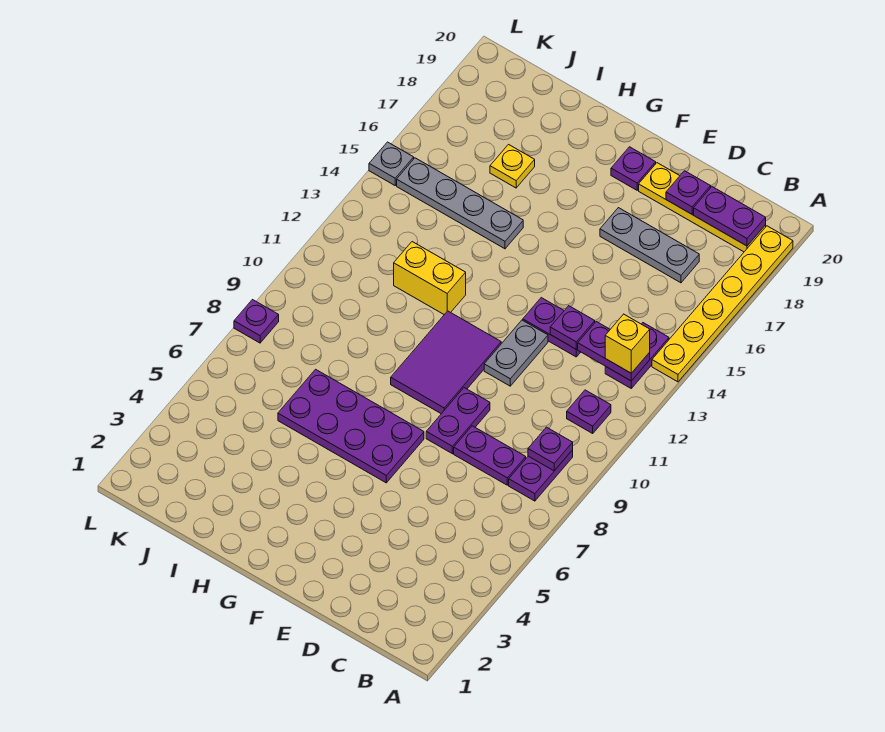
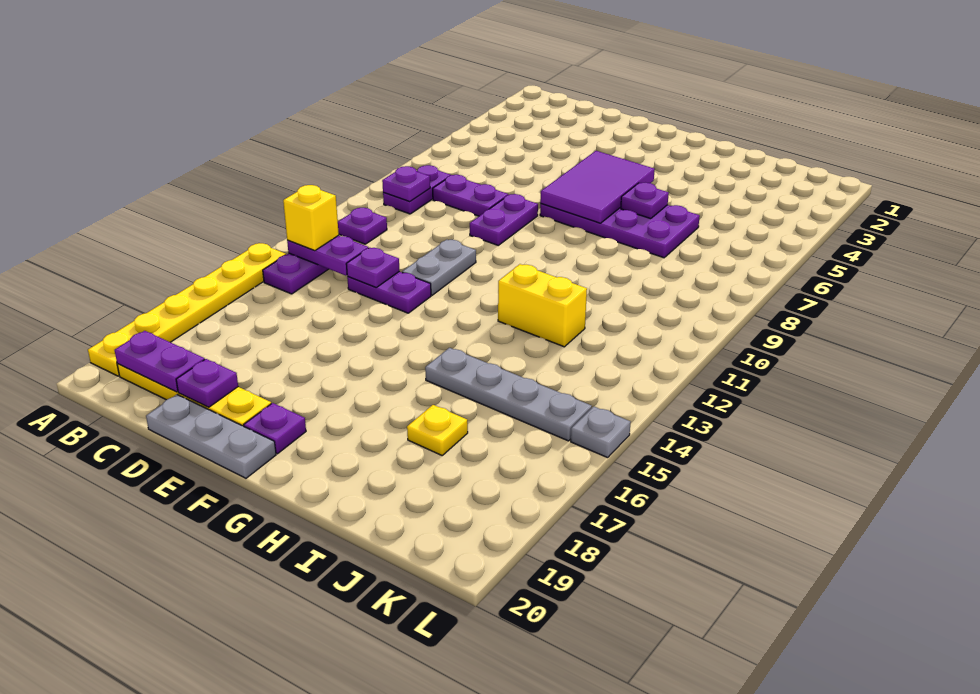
grey plate C17:E17 level 1 -> grey plate D20:F20 level 1
purple tile F9:G11 level 1 -> purple tile F5:G7 level 2
purple plate L8 level 1 -> purple plate H6 level 2

